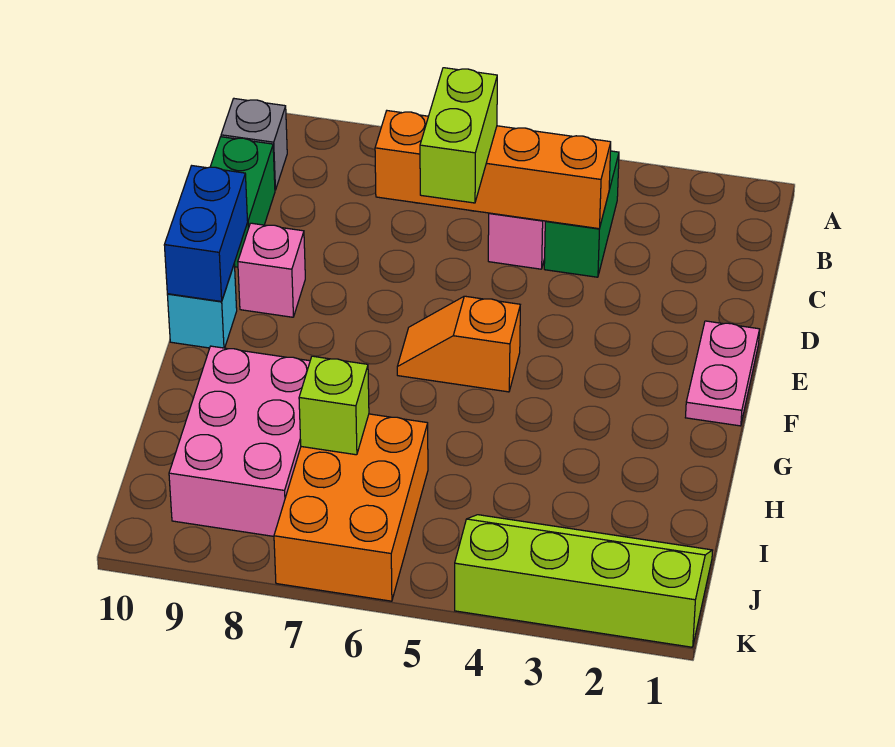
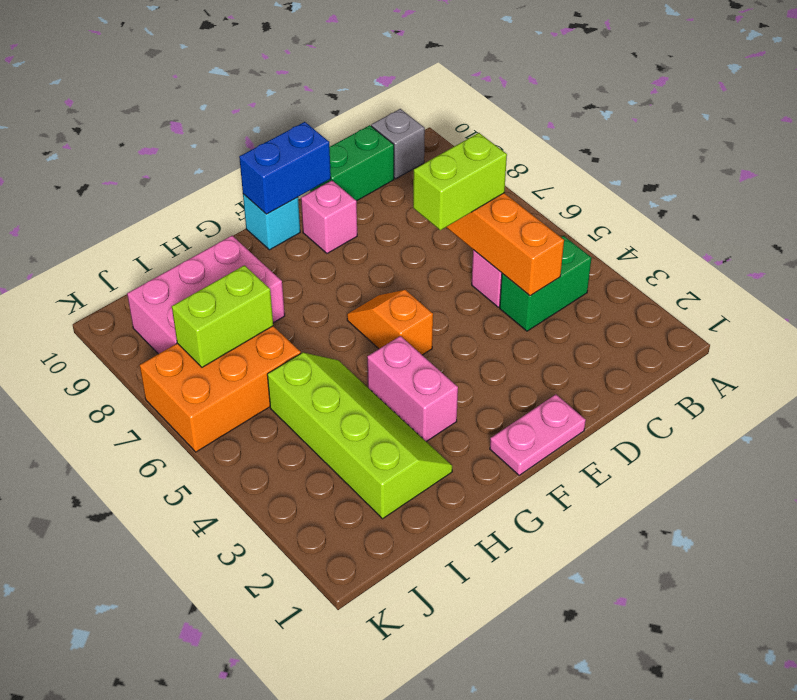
none -> pink brick G3:G4 level 1
lime brick I7 level 2 -> lime brick I7:J7 level 2
lime slope J1:K4 level 1 top K -> lime slope H2:I5 level 1 top I

